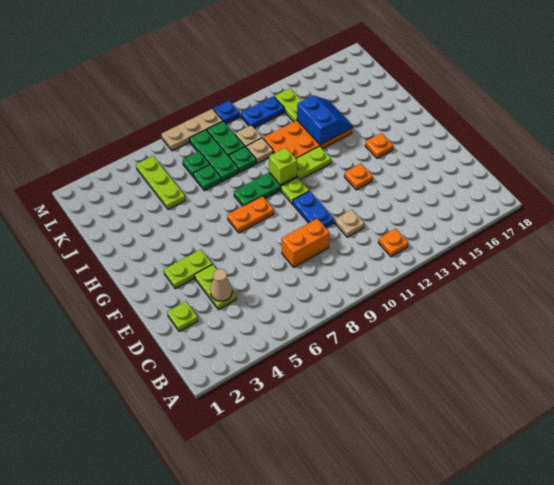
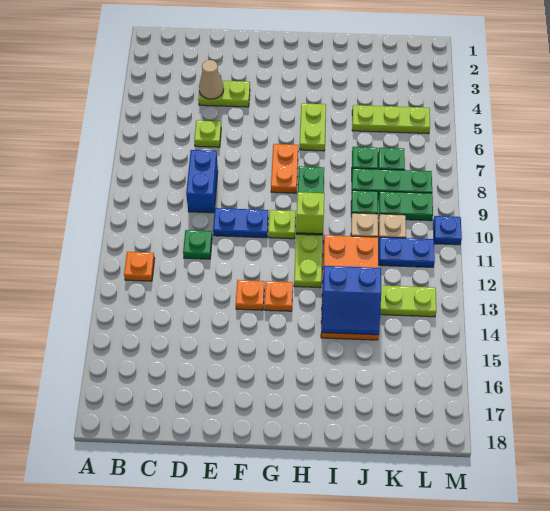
lime plate D2 level 1 -> lime plate D6 level 1
orange brick D8:D9 level 1 -> blue brick D8:D9 level 1
tan plate D11 level 1 -> green plate D11 level 1
lime plate F3:F4 level 1 -> lime plate H5:H6 level 1
orange plate G15 level 1 -> orange plate G13 level 1
blue plate L11:L12 level 1 -> blue plate K11:L11 level 1
tan plate M7:M9 level 1 -> none

